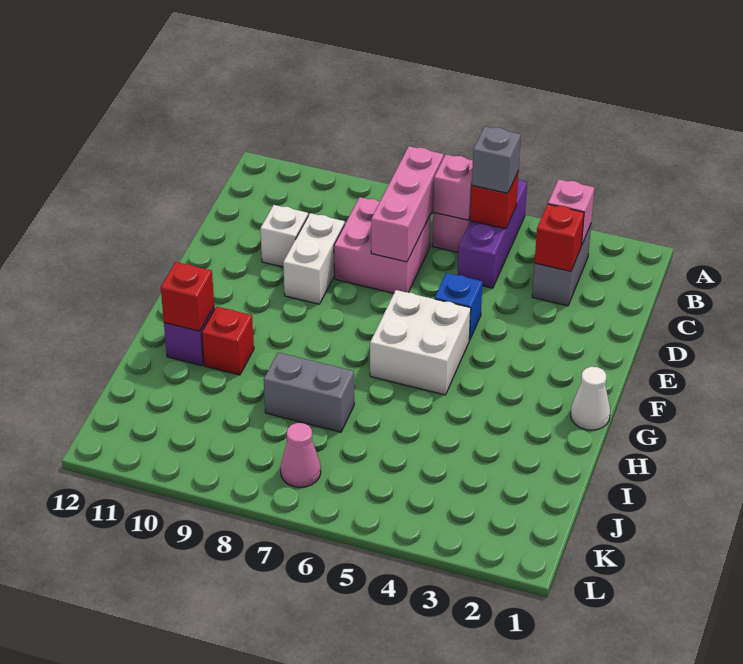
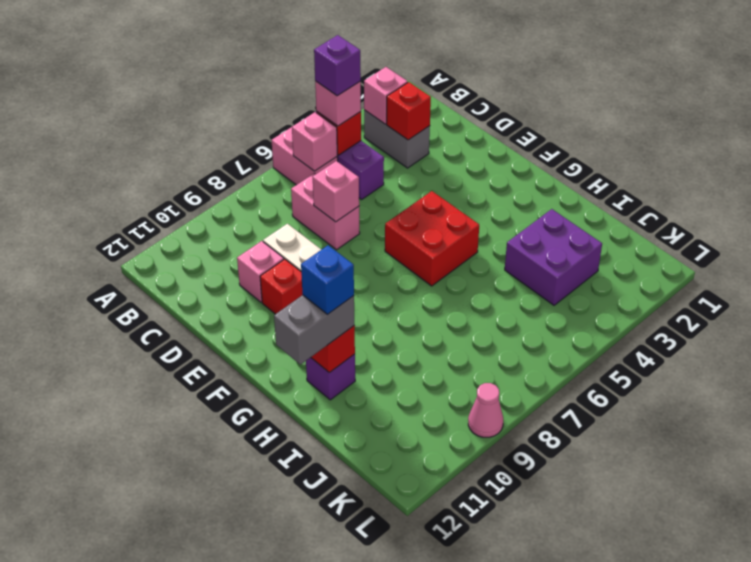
grey brick B5 level 3 -> pink brick B5 level 3
none -> purple brick B5 level 4
pink brick B7:D7 level 2 -> pink brick D7 level 2
pink brick C7:D8 level 1 -> pink brick C7:D7 level 1
white brick D10 level 1 -> pink brick D10 level 1
blue brick E5 level 1 -> blue brick H11 level 4
white brick F5:G6 level 1 -> red brick F5:G6 level 1
white cone G1 level 1 -> none
red brick H10 level 1 -> red brick E10 level 1
none -> purple brick I3:J4 level 1
grey brick I7:I8 level 1 -> grey brick H11:H12 level 3
pink cone K7 level 1 -> pink cone L9 level 1

